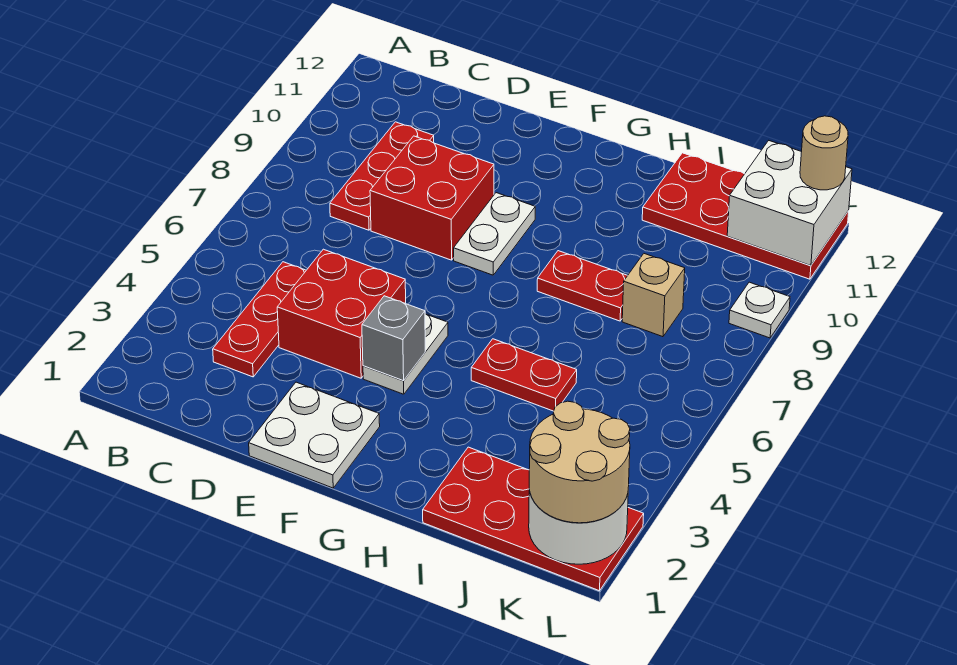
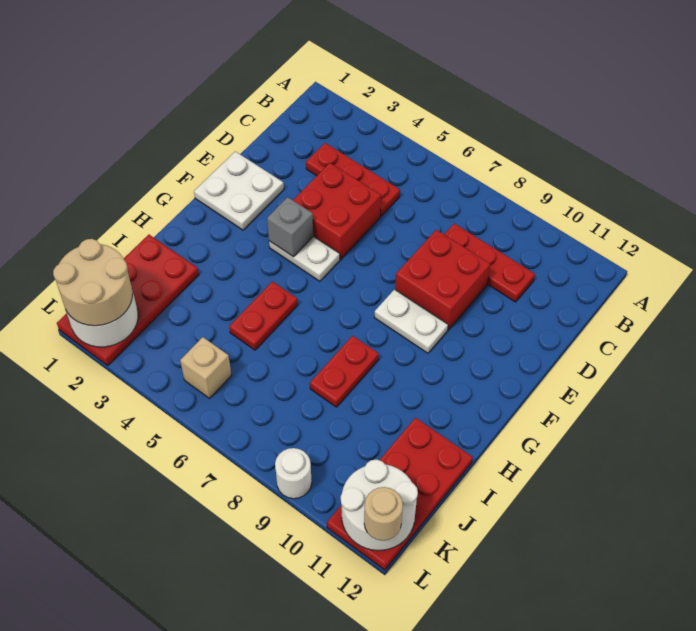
tan brick J8 level 1 -> tan brick K5 level 1
white brick K11:L12 level 2 -> white round brick K11:L12 level 2
white plate L9 level 1 -> white round brick L9 level 1

